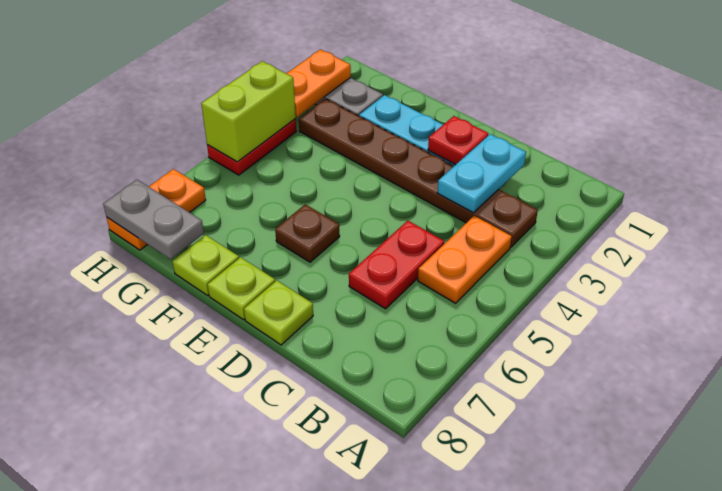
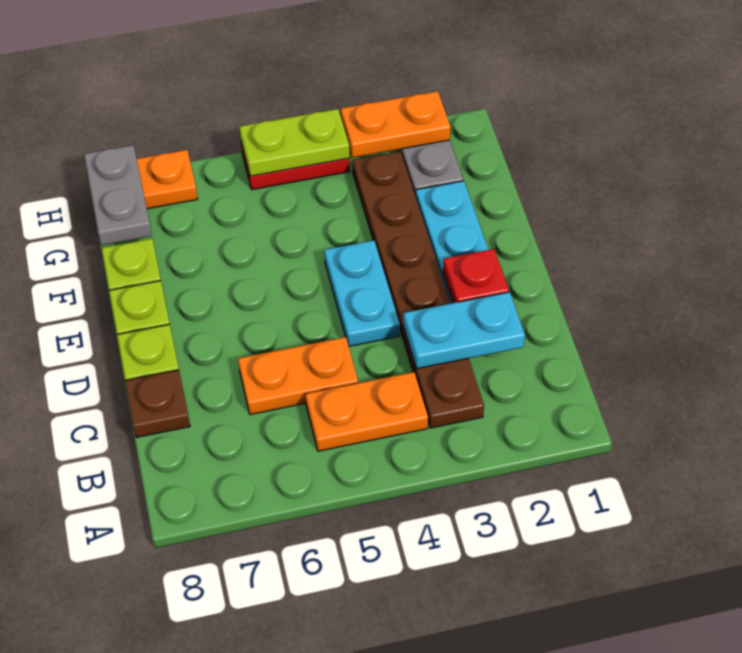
red plate C5:C6 level 1 -> orange plate C5:C6 level 1
none -> cyan plate D4:E4 level 1
brown plate E6 level 1 -> brown plate C8 level 1
lime brick H4:H5 level 2 -> lime plate H4:H5 level 2

